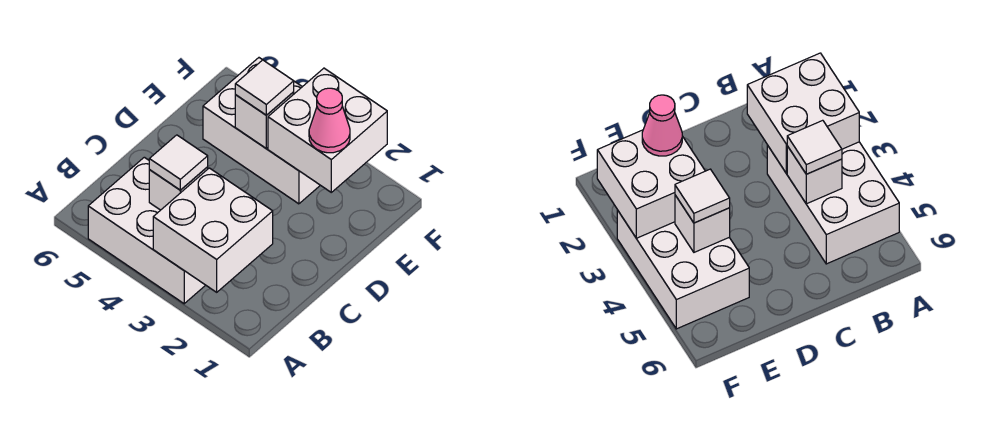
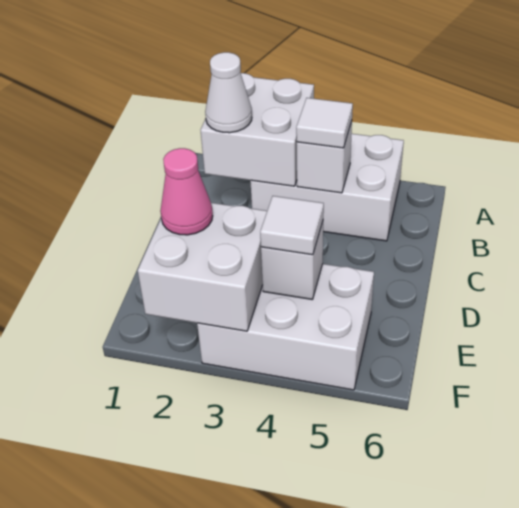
none -> white cone B2 level 3

